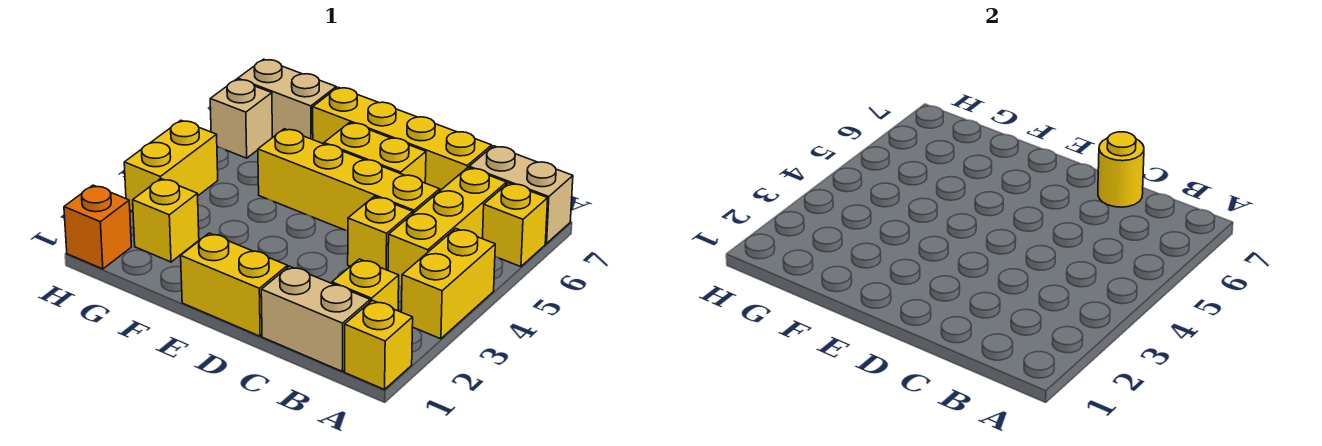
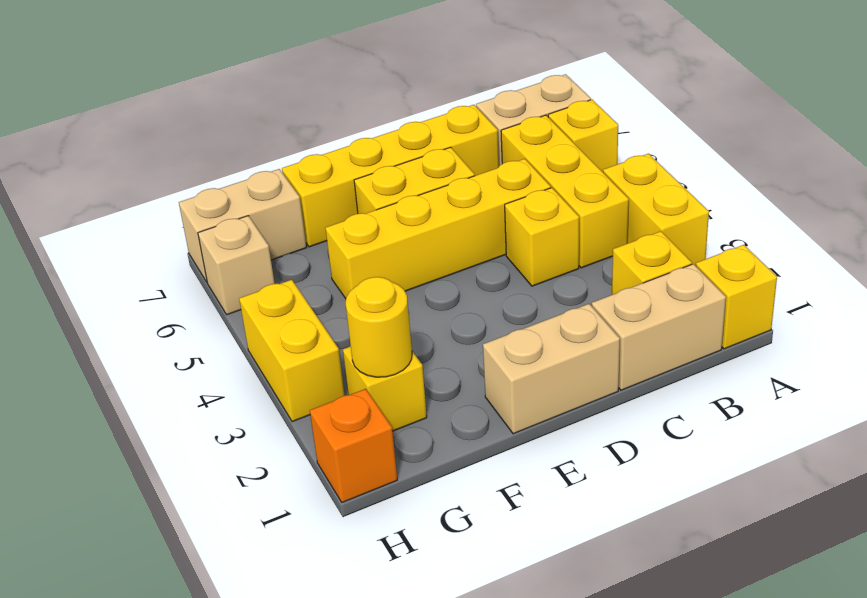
yellow round brick C7 level 2 -> yellow round brick G2 level 2
yellow brick D1:E1 level 1 -> tan brick D1:E1 level 1

